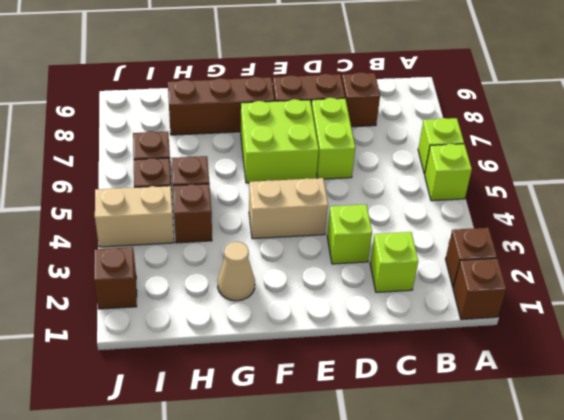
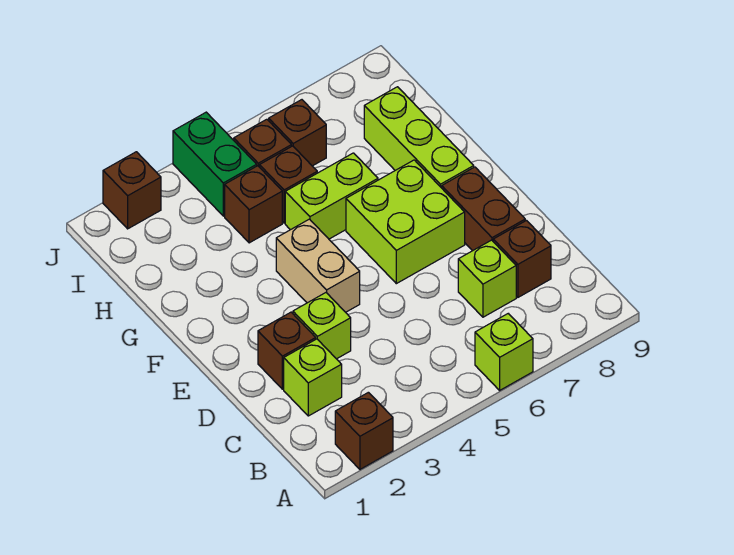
brown brick A1 level 1 -> brown brick D2 level 1
lime brick A5 level 1 -> lime brick C7 level 1
lime brick D6:D7 level 1 -> lime brick G5:G6 level 1
brown brick F8:H8 level 1 -> lime brick F8:H8 level 1
tan cone G2 level 1 -> none
tan brick I4:J4 level 1 -> green brick I4:J4 level 1

